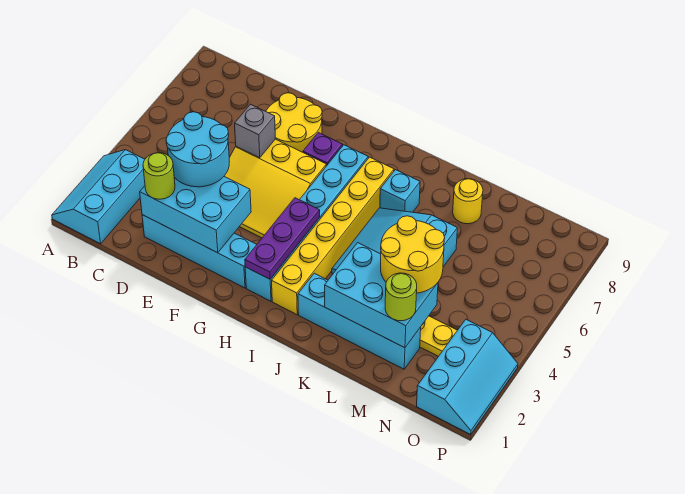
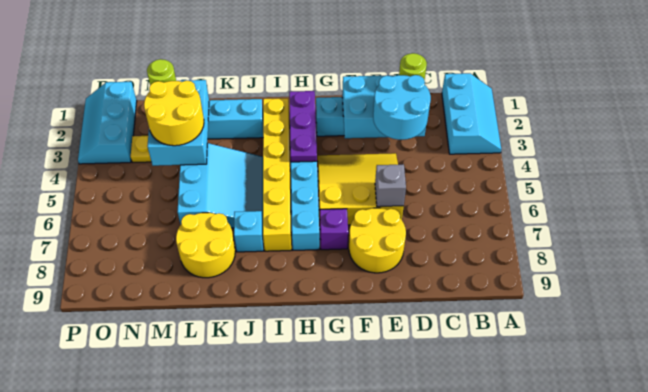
cyan brick K2:M3 level 2 -> cyan brick L2:M4 level 2
yellow round brick L8 level 1 -> yellow round brick K7:L8 level 1

